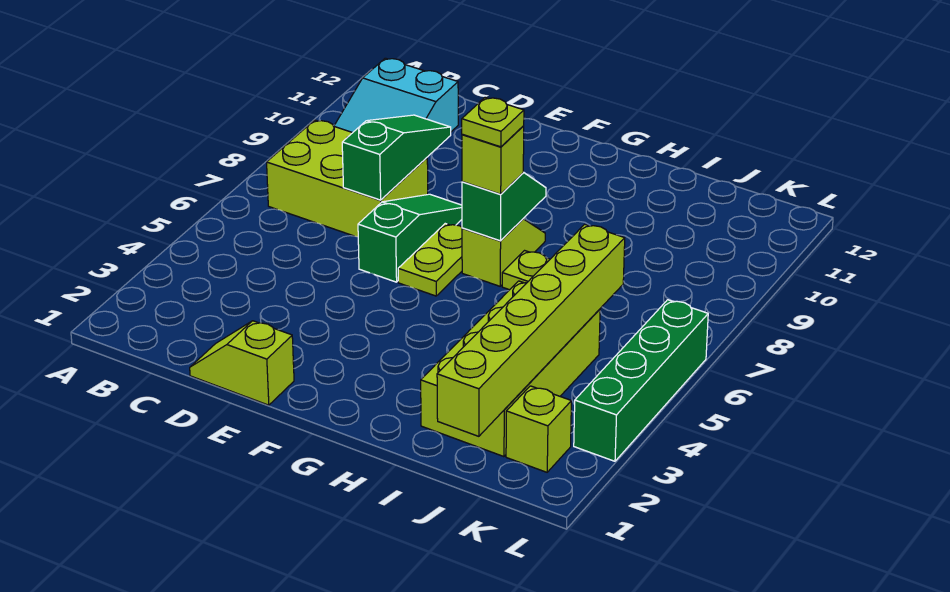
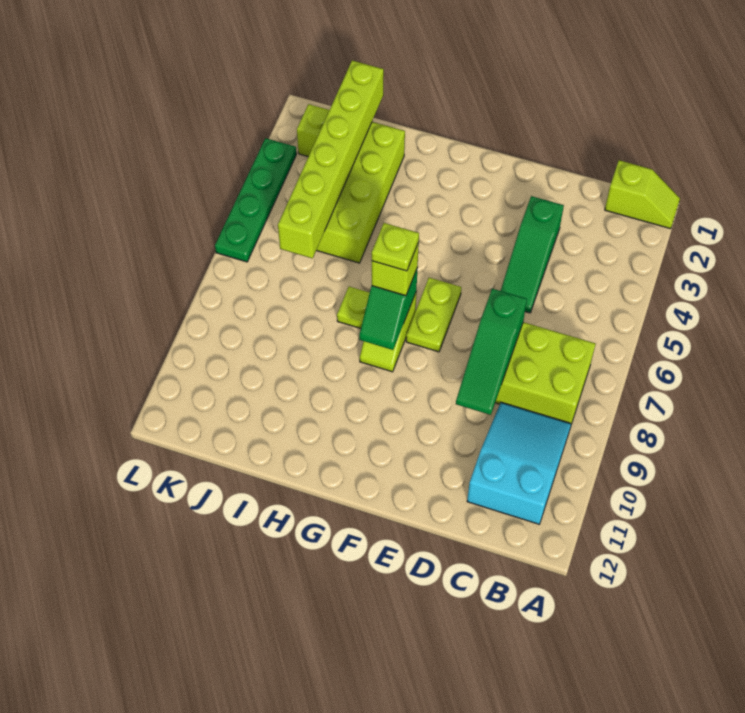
lime slope D1:E1 level 1 top E -> lime slope A1:B1 level 1 top B
green slope E6:E8 level 1 top 6 -> green slope D3:D5 level 1 top 3
green brick L3:L6 level 1 -> green plate L3:L6 level 1

